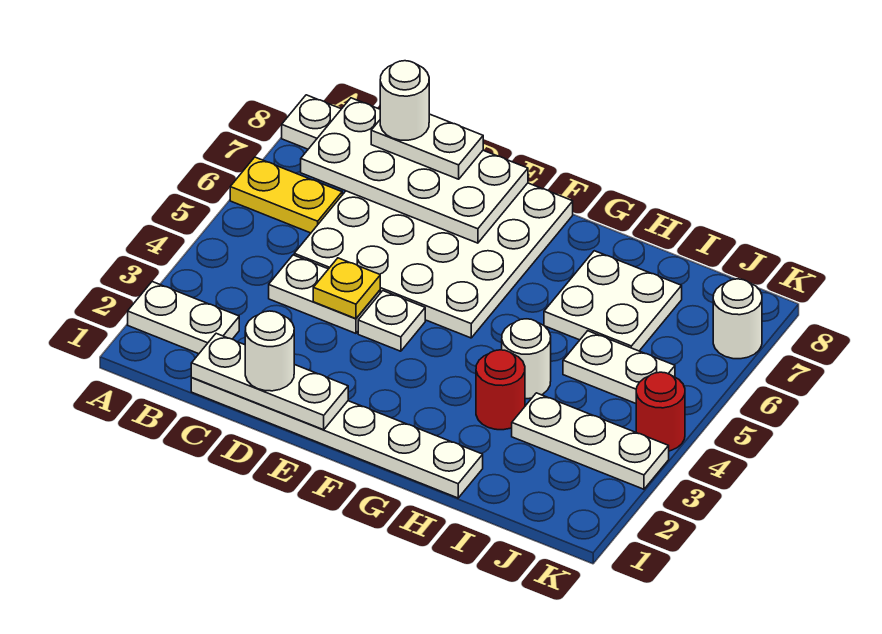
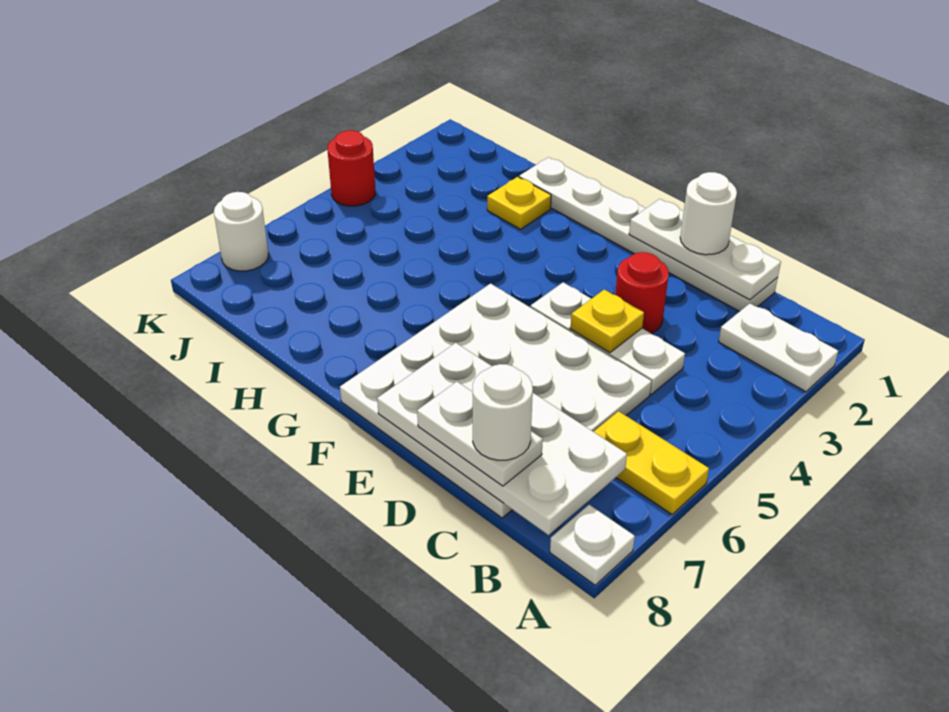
none -> yellow plate H2 level 1
red round brick H3 level 1 -> red round brick D3 level 1
white round brick H4 level 1 -> none
white plate H6:I7 level 1 -> none
white plate I3:K3 level 1 -> none
white plate I5:J5 level 1 -> none

